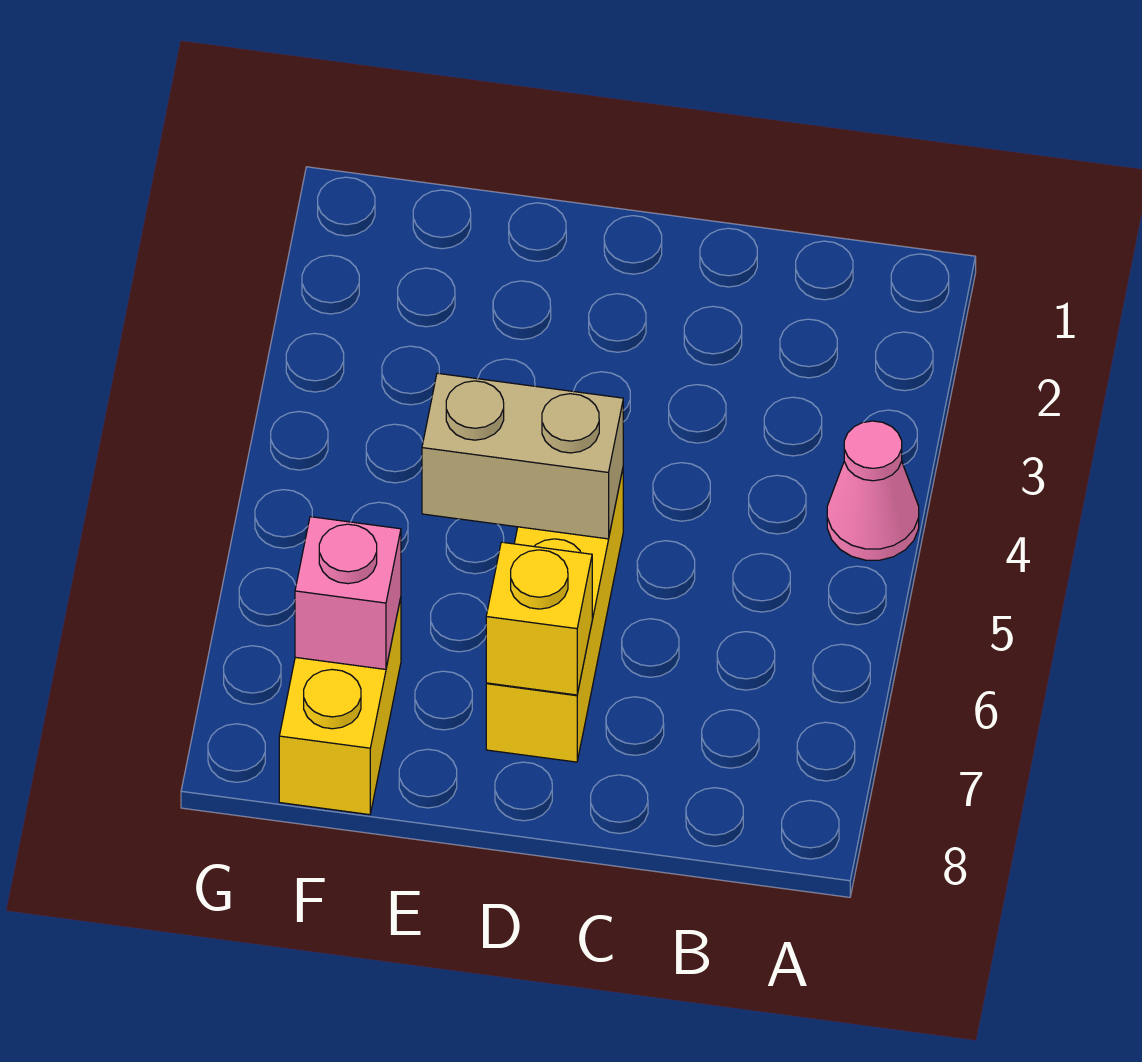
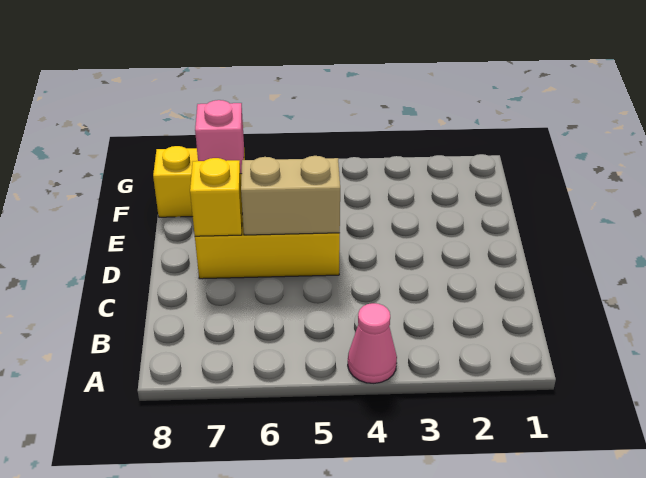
tan brick D5:E5 level 2 -> tan brick D5:D6 level 2

